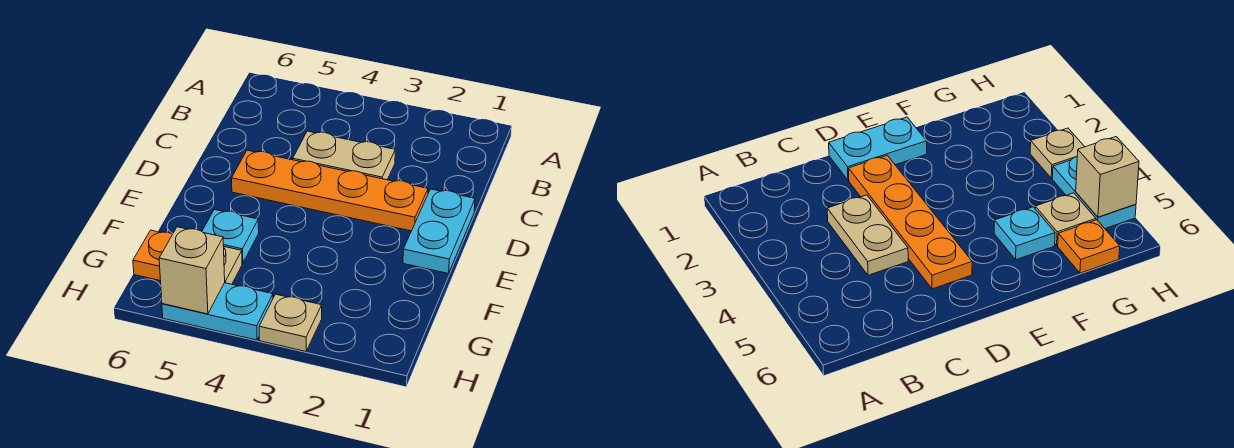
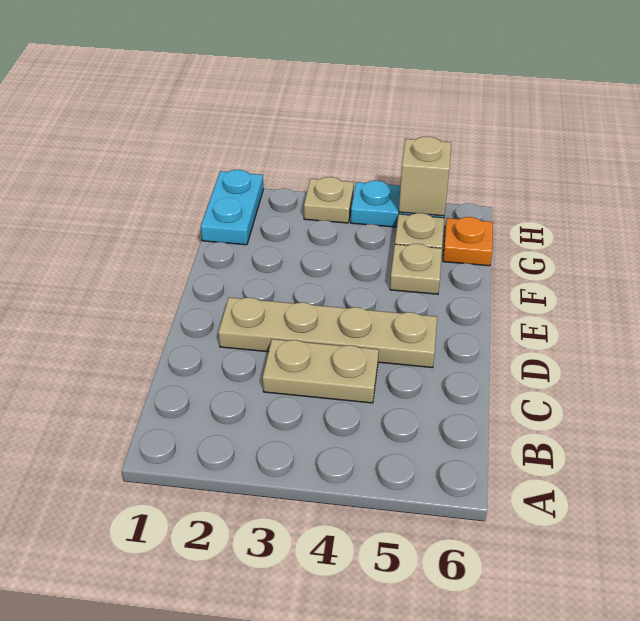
cyan plate D1:E1 level 1 -> cyan plate G1:H1 level 1
orange plate D2:D5 level 1 -> tan plate D2:D5 level 1
cyan plate F5 level 1 -> tan plate F5 level 1

